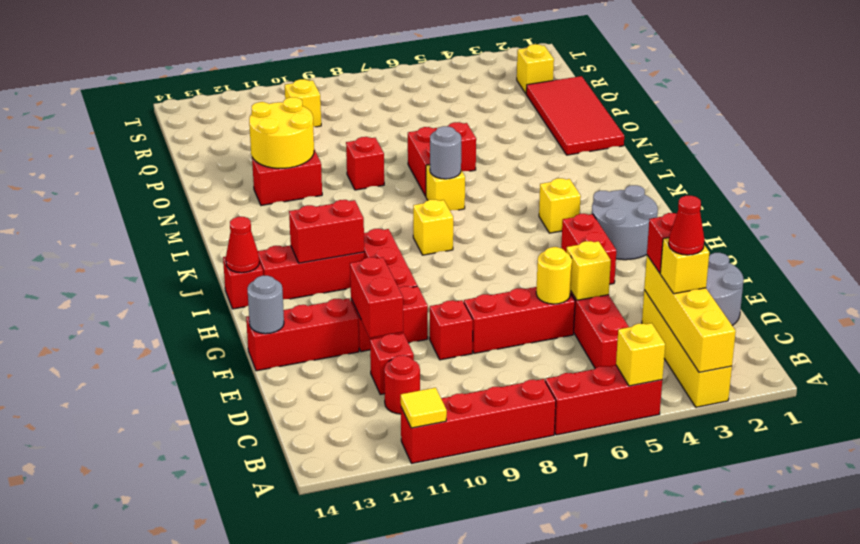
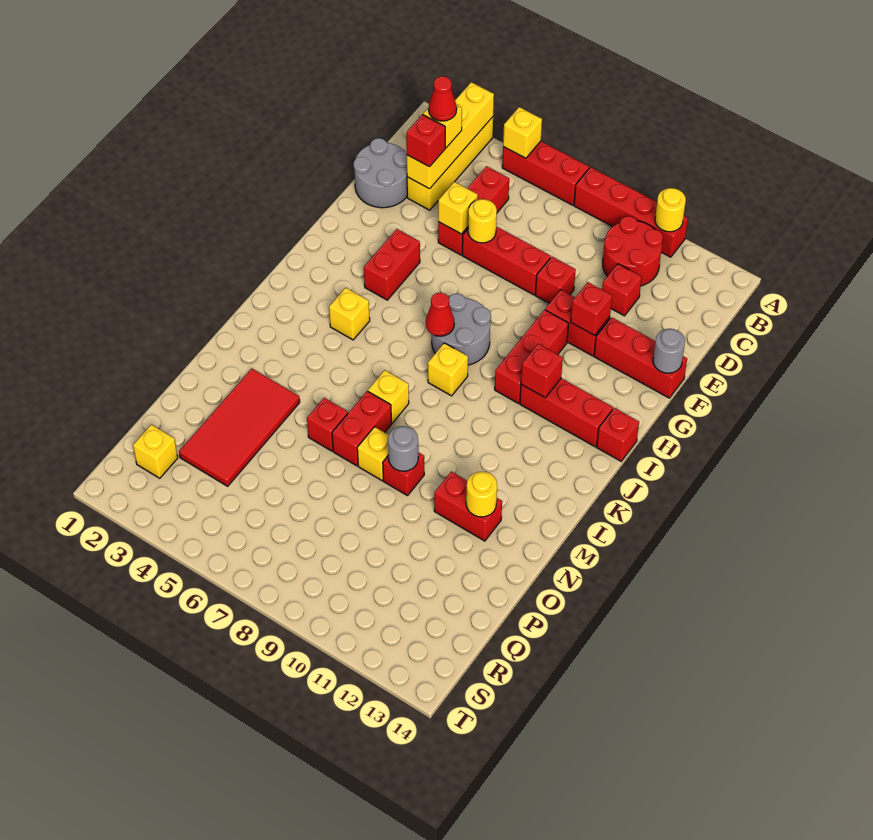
yellow tile A11 level 2 -> yellow round brick A11 level 2
red round brick C11 level 1 -> red round brick B10:C11 level 1
red brick E11:F11 level 2 -> red brick F11 level 2
grey round brick H2:I3 level 1 -> grey round brick H7:I8 level 1
red brick I11:I12 level 2 -> red brick I11 level 2
red cone I14 level 2 -> red cone I7 level 2
grey round brick L7 level 2 -> grey round brick N9 level 2
red tile N1:Q2 level 1 -> red tile N3:Q4 level 1
yellow round brick N11:O12 level 2 -> yellow round brick N12 level 2
yellow brick R10 level 1 -> yellow brick N8 level 1

